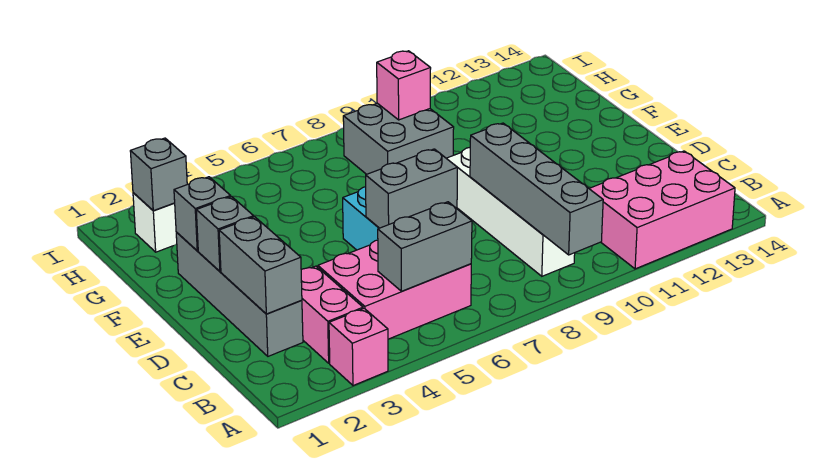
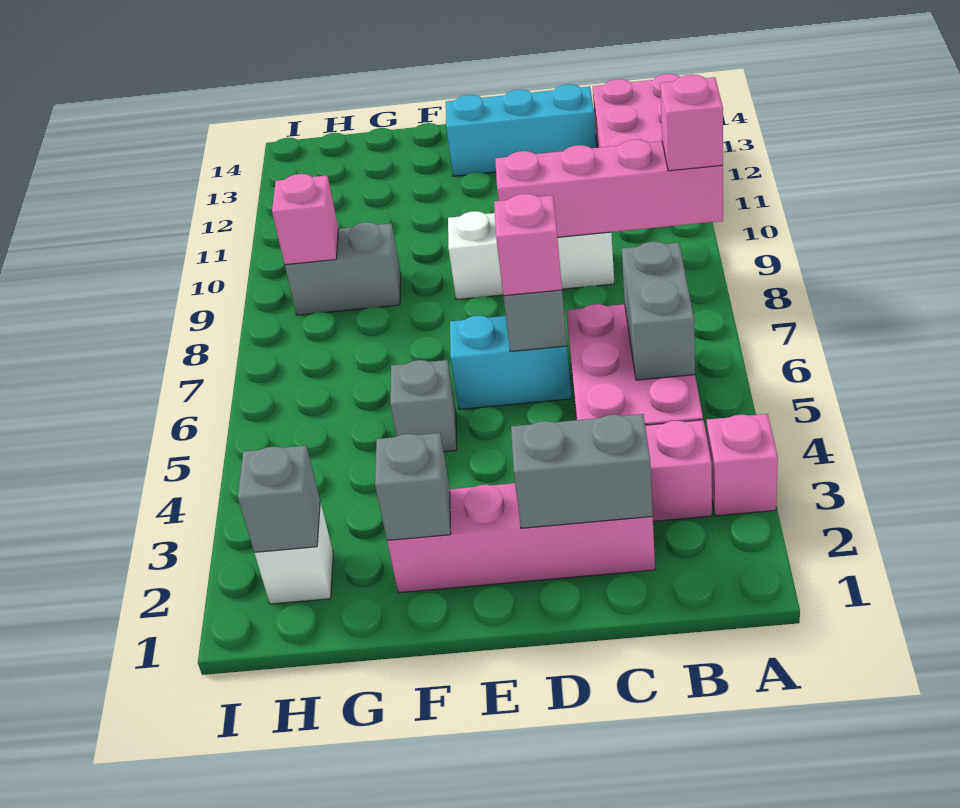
grey brick A9:D9 level 2 -> pink brick A9:D9 level 2
none -> pink brick A9 level 3
white brick B9:E9 level 1 -> white brick C9:E9 level 1
grey brick C2:F2 level 1 -> pink brick C2:F2 level 1
none -> cyan brick C13:E13 level 1
none -> pink brick D6 level 3
grey brick E2 level 2 -> grey brick F5 level 1
grey brick G8:H9 level 1 -> grey brick G9:H9 level 1

